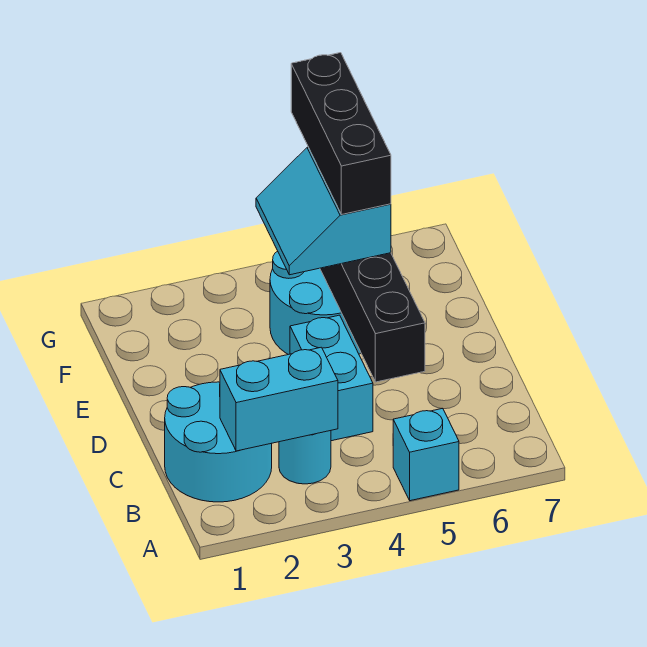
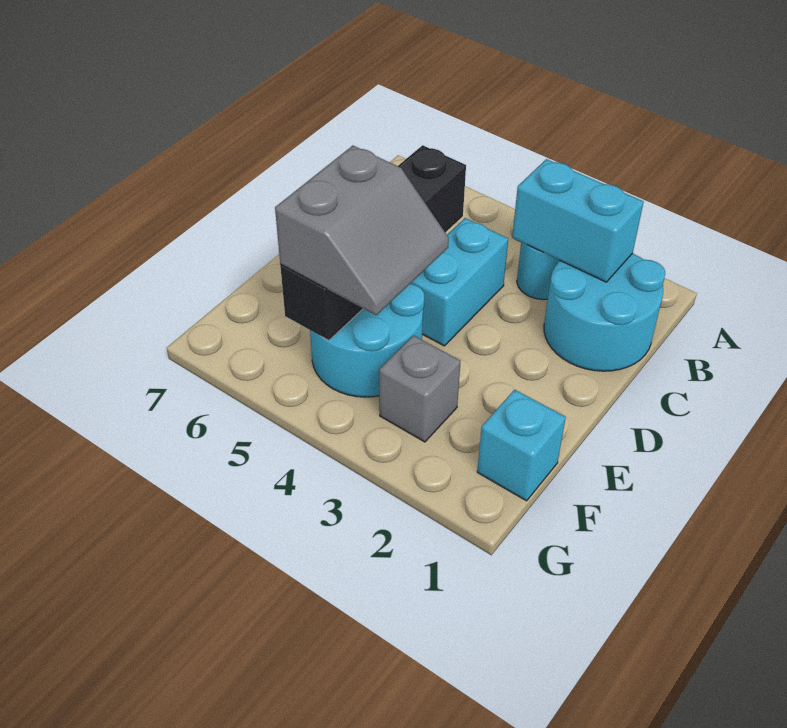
cyan brick A5 level 1 -> cyan brick F1 level 1
cyan slope E4:F5 level 3 top 5 -> grey slope E4:F5 level 3 top 5
black brick E5:G5 level 4 -> none
none -> grey brick F3 level 1

